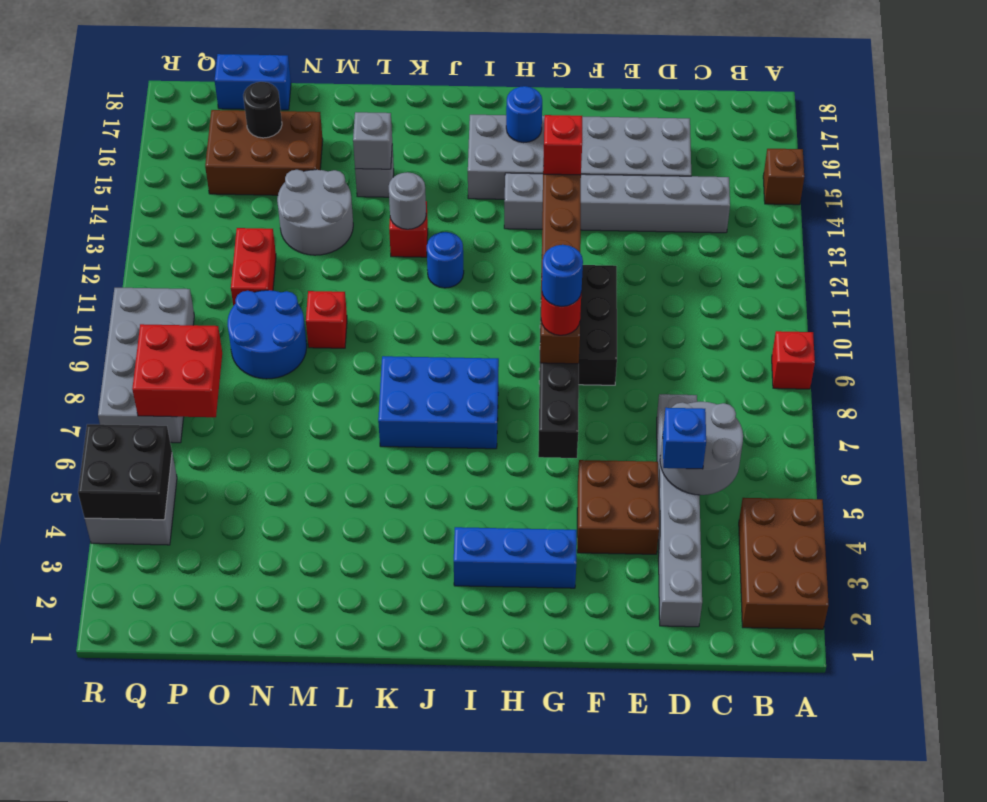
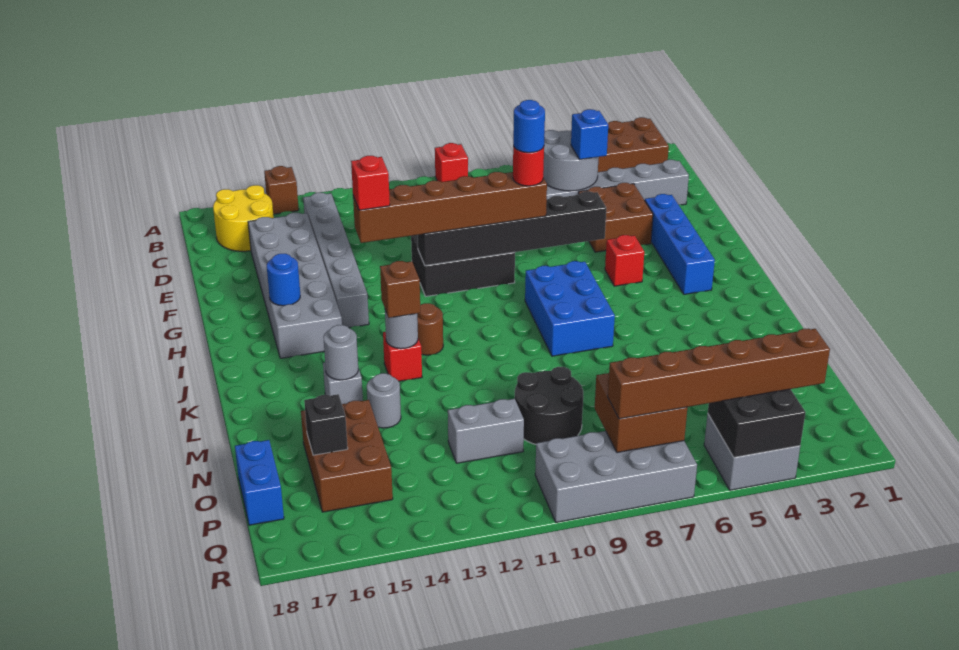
none -> yellow round brick B16:C17 level 1
blue brick G3:I3 level 1 -> blue brick F3:I3 level 1
blue round brick J12 level 1 -> brown round brick J12 level 1
none -> brown brick K13 level 3
grey brick L15 level 2 -> grey round brick L15 level 2
red brick M10 level 1 -> red brick H5 level 1
grey round brick M13:N14 level 1 -> grey round brick M14 level 1
blue round brick N9:O10 level 1 -> black round brick N9:O10 level 1
red brick O11:O12 level 1 -> grey brick O11:O12 level 1
black round brick O16 level 2 -> black brick O16 level 2
red brick P7:Q8 level 2 -> brown brick P7:Q8 level 2
none -> brown brick Q3:Q8 level 3

